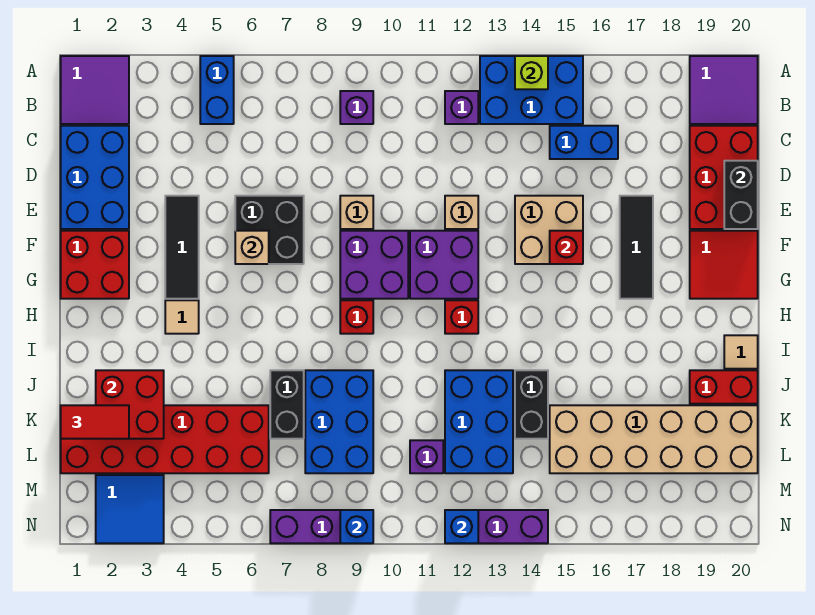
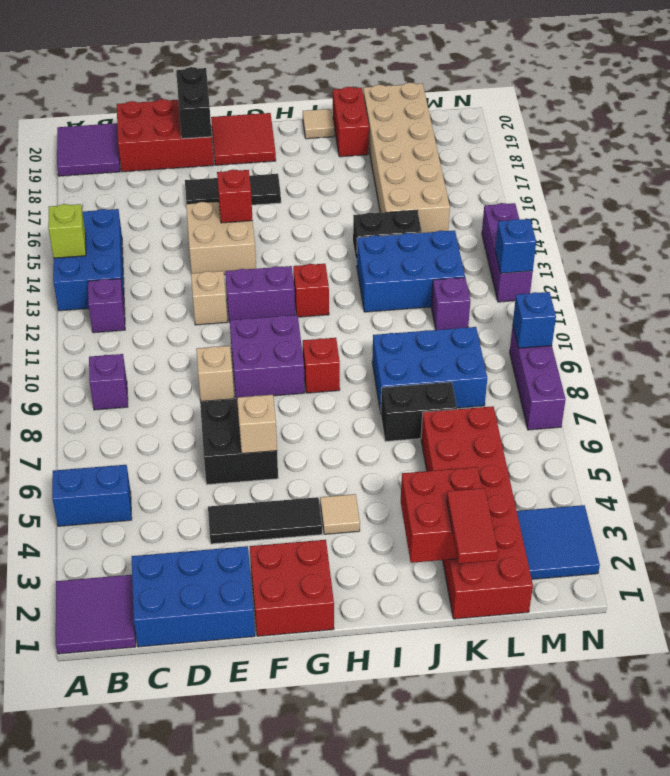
blue brick C15:C16 level 1 -> none
black brick D20:E20 level 2 -> black brick E19:E20 level 2
purple brick F11:G12 level 1 -> purple brick F12:G12 level 1

